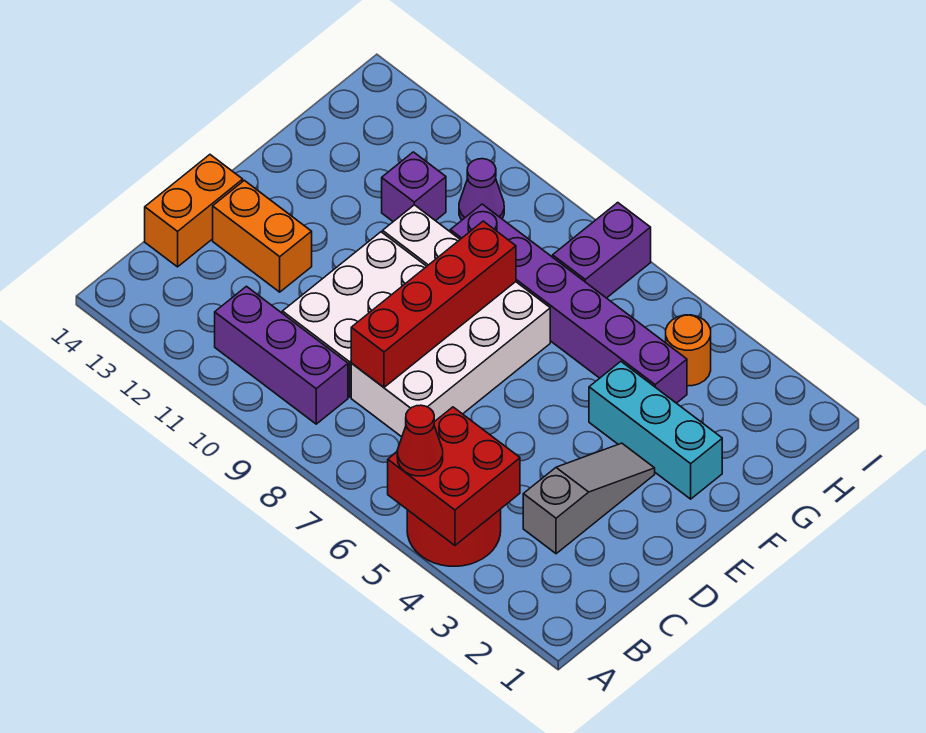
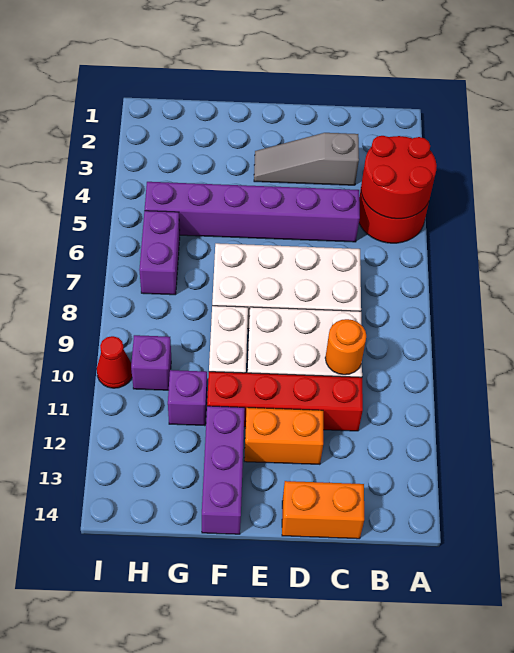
red brick A4:B5 level 2 -> red round brick A4:B5 level 2
red cone A5 level 3 -> red cone I10 level 1
purple brick B9:B11 level 1 -> purple brick F12:F14 level 1
red brick C8:F8 level 2 -> red brick C11:F11 level 1
orange brick D12:D13 level 1 -> orange brick D12:E12 level 1
cyan brick F2:F4 level 1 -> none
purple brick G4:G9 level 1 -> purple brick C5:H5 level 1
orange round brick H4 level 1 -> orange round brick C10 level 2
purple brick H7:I7 level 1 -> purple brick H6:H7 level 1
purple cone H10 level 1 -> purple brick H10 level 1

